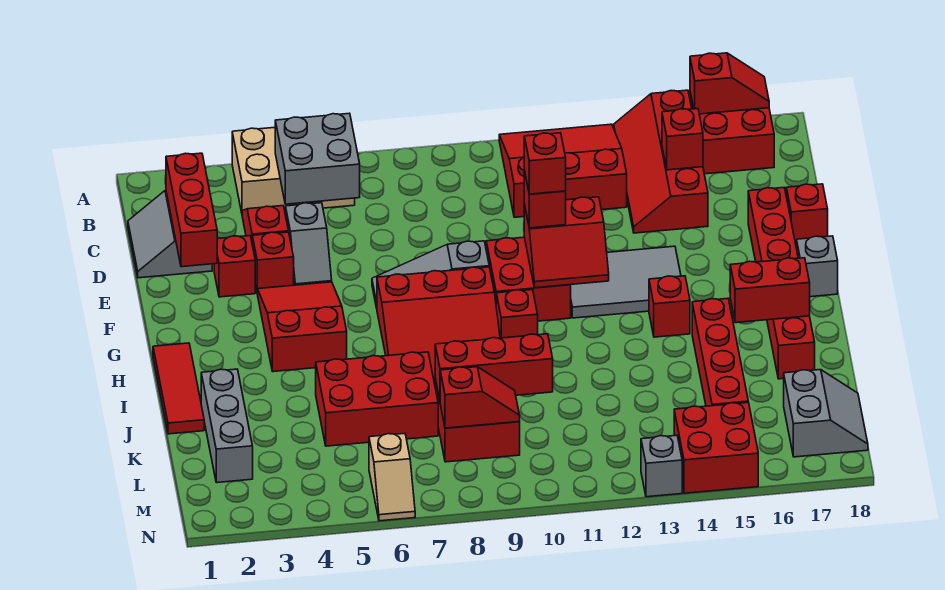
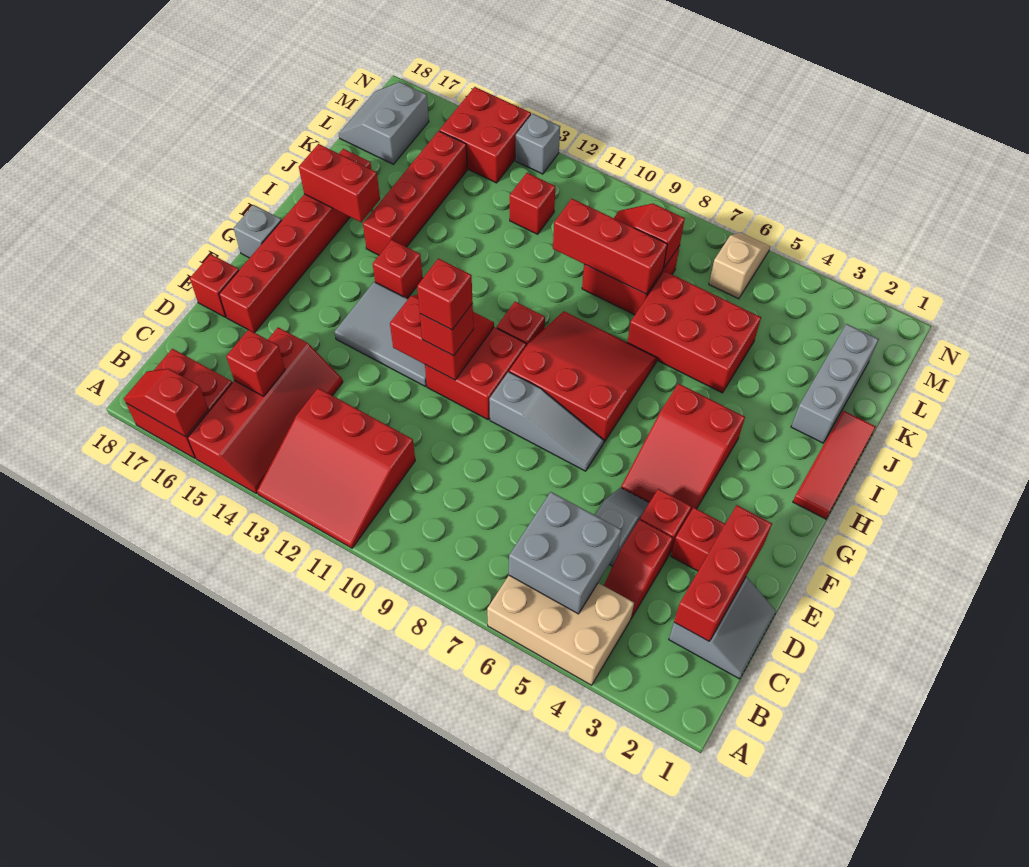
none -> red brick L12 level 1

